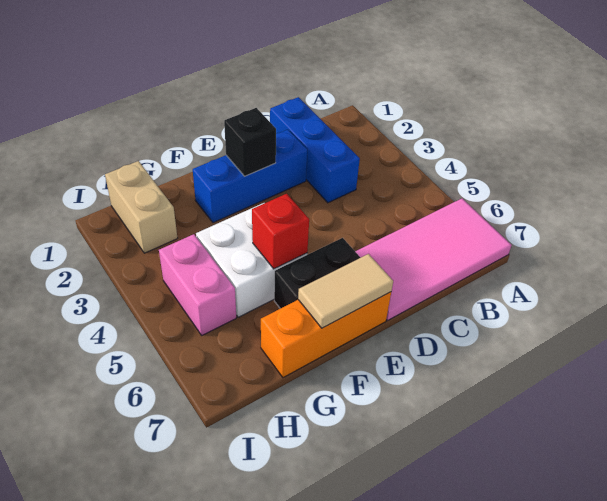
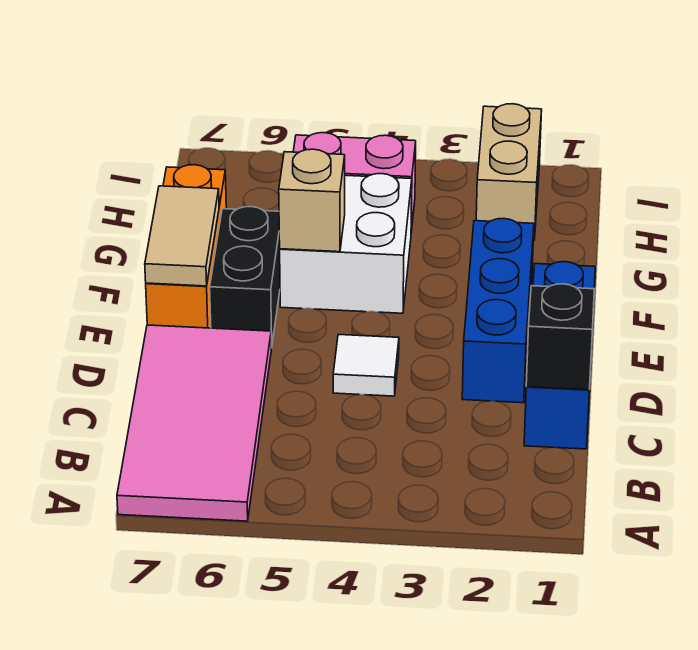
blue brick C1:C3 level 1 -> blue brick C1:E1 level 1
none -> white tile D4 level 1
black brick E2 level 2 -> black brick C1 level 2
red brick F5 level 2 -> tan brick F5 level 2
tan brick H1:H2 level 1 -> tan brick H2:I2 level 1

